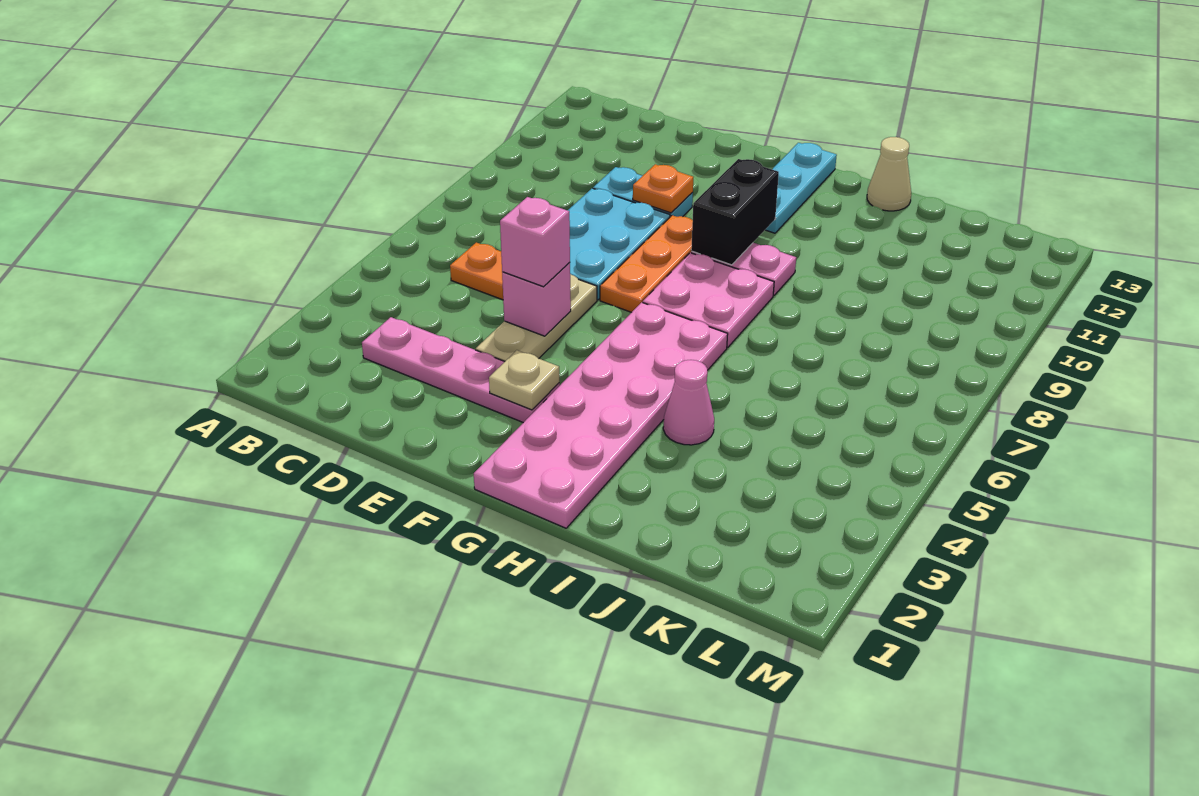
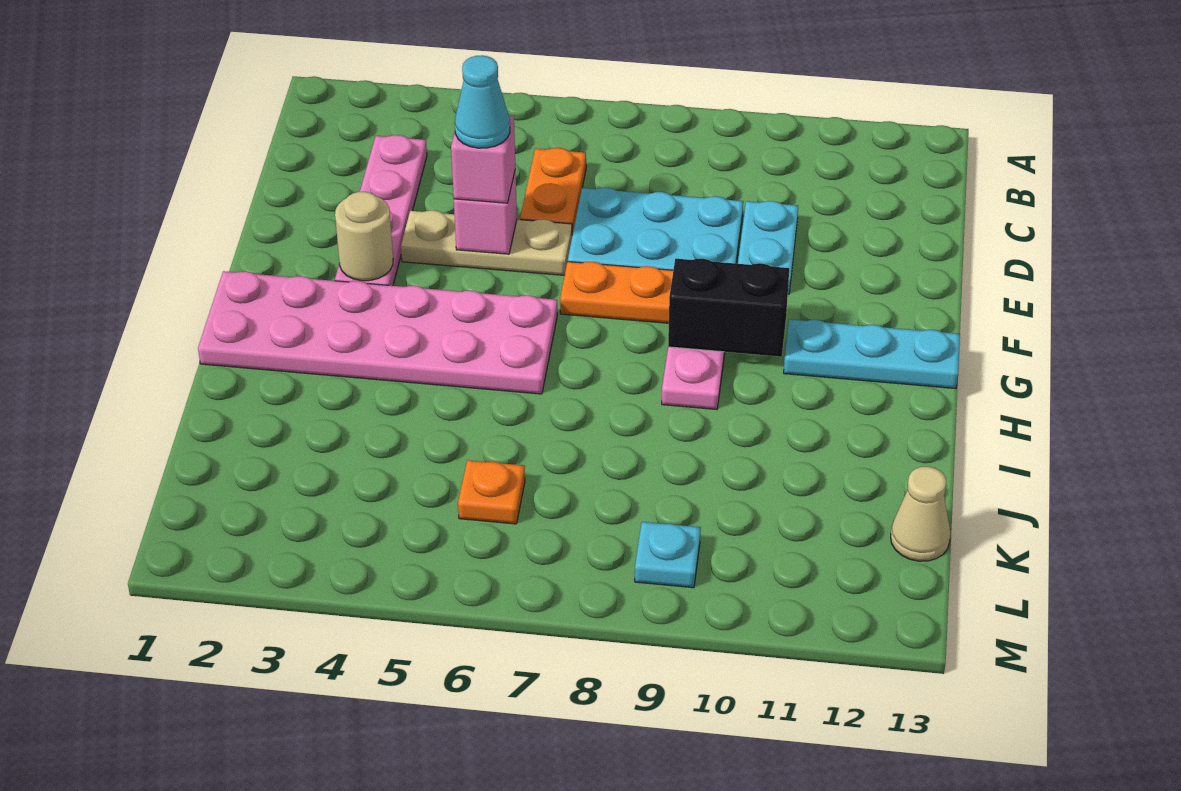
none -> cyan cone E5 level 4
orange plate E10 level 2 -> orange plate K6 level 1
tan plate F3 level 2 -> tan round brick F3 level 2
pink plate G7:H8 level 1 -> none
pink cone I4 level 1 -> none
tan cone I13 level 1 -> tan cone K13 level 1
none -> cyan plate L9 level 1

